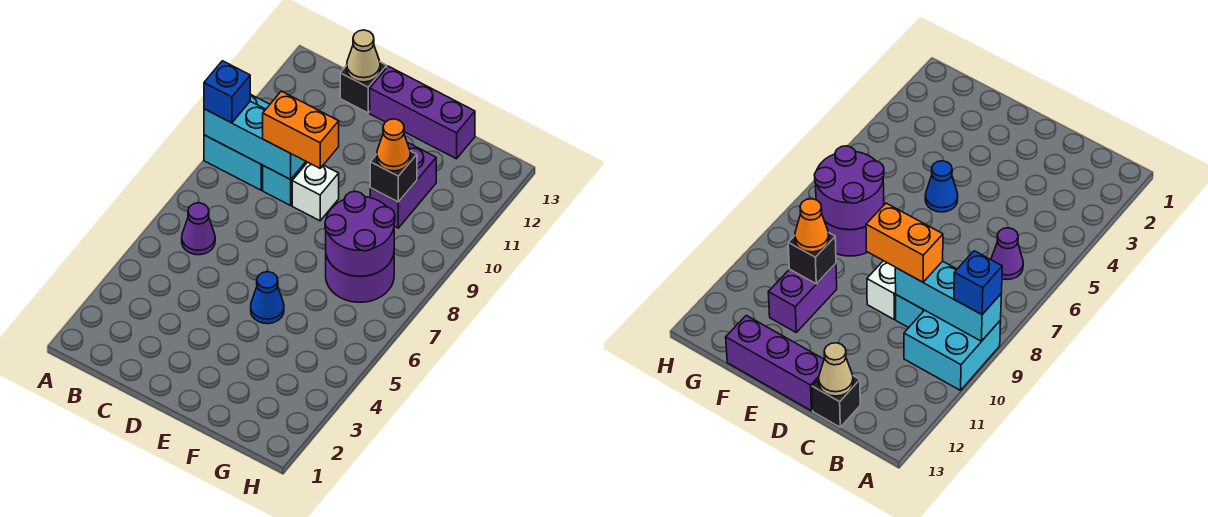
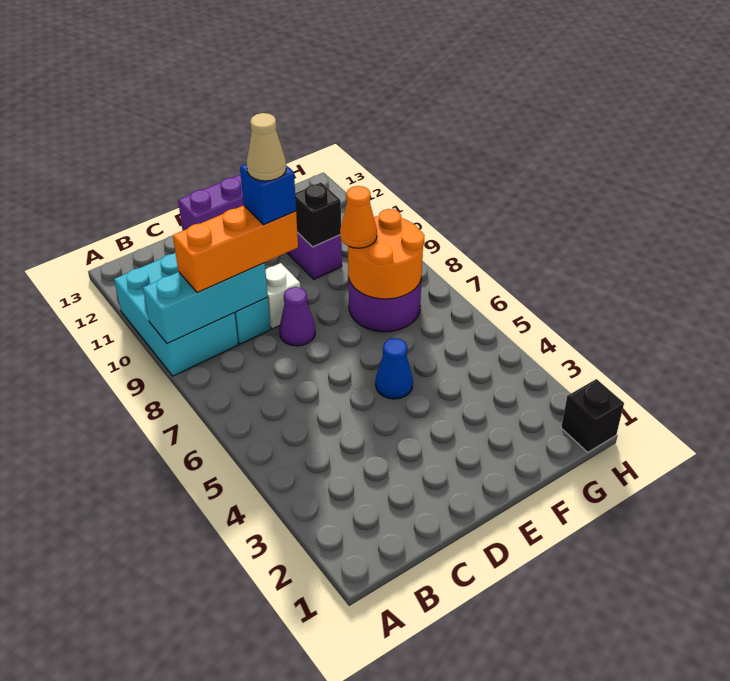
cyan brick A9:B10 level 1 -> cyan brick A9:B11 level 1
blue brick A9 level 3 -> blue brick D9 level 4
purple cone B6 level 1 -> purple cone D8 level 1
orange brick C9:D9 level 3 -> orange brick B9:D9 level 3
black brick C13 level 1 -> black brick H1 level 1
tan cone C13 level 2 -> tan cone D9 level 5
purple round brick F7:G8 level 2 -> orange round brick F7:G8 level 2
orange cone F10 level 3 -> orange cone F8 level 3

